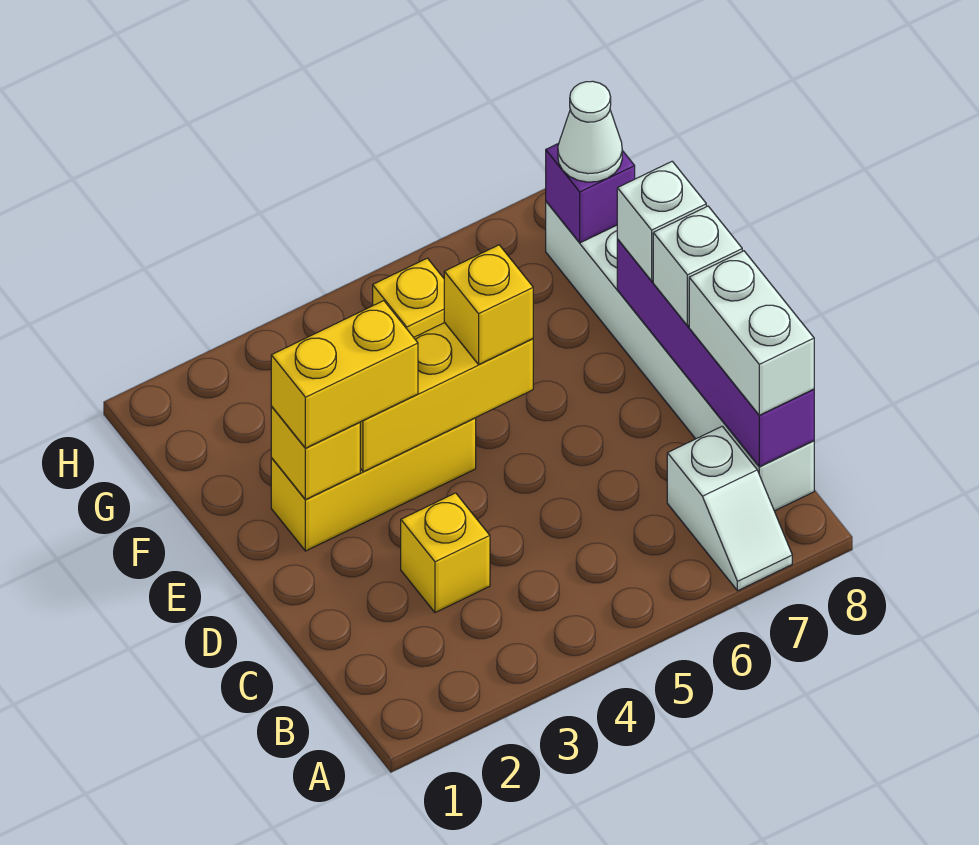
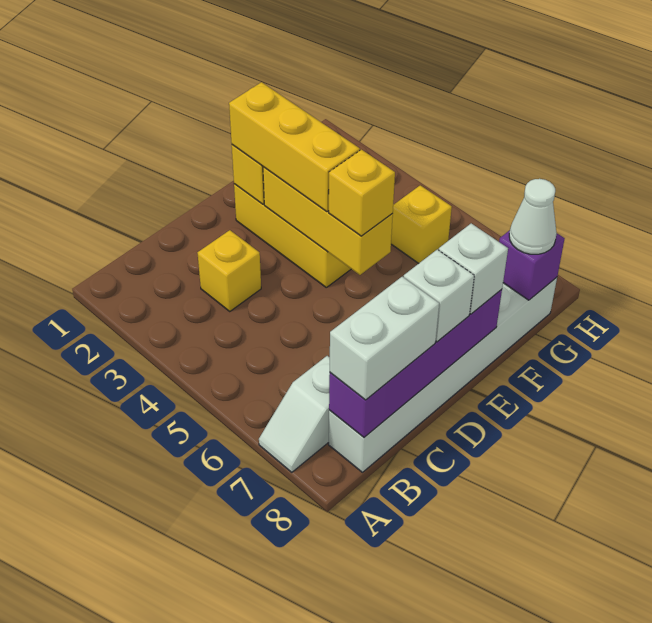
yellow brick E2:E3 level 3 -> yellow brick E2:E4 level 3

